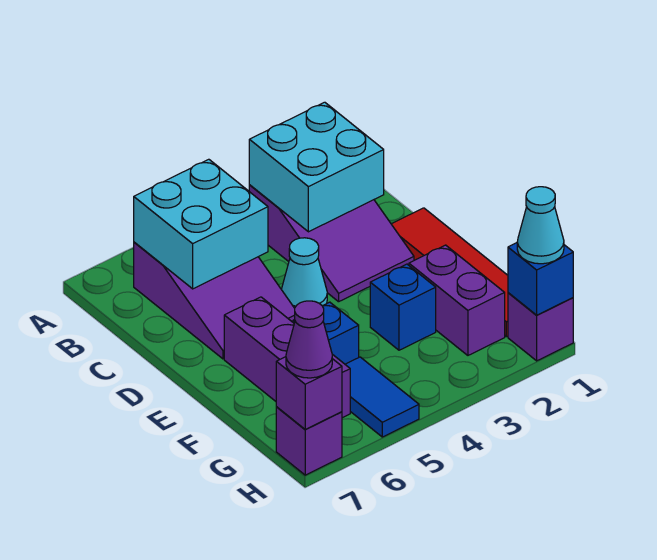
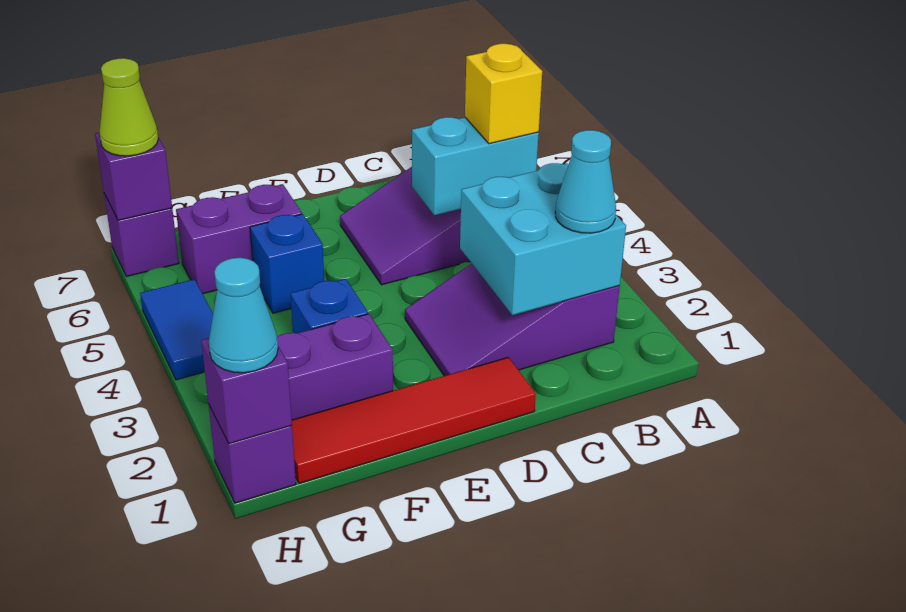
cyan brick B5:C6 level 2 -> cyan brick B5:C5 level 2
none -> yellow brick B5 level 3
cyan cone D4 level 1 -> cyan cone B2 level 3
purple brick E6:G6 level 1 -> purple brick F6:G6 level 1
blue tile G5:H5 level 1 -> blue tile H4:H5 level 1
blue brick H1 level 2 -> purple brick H1 level 2
purple cone H7 level 3 -> lime cone H7 level 3

